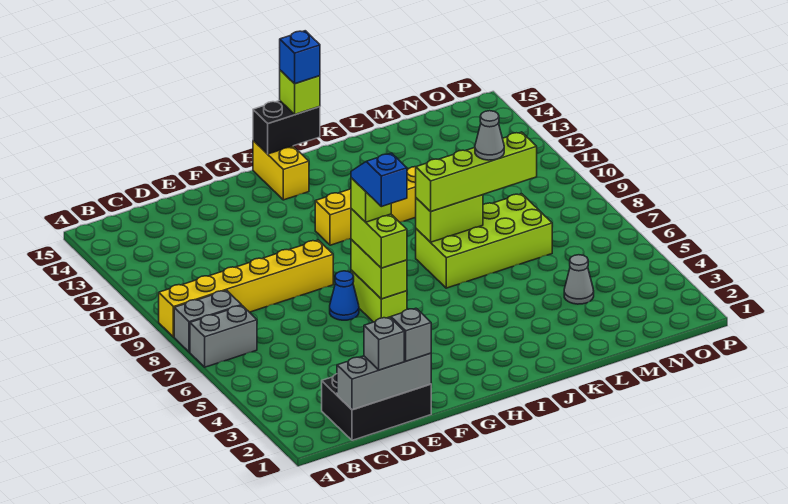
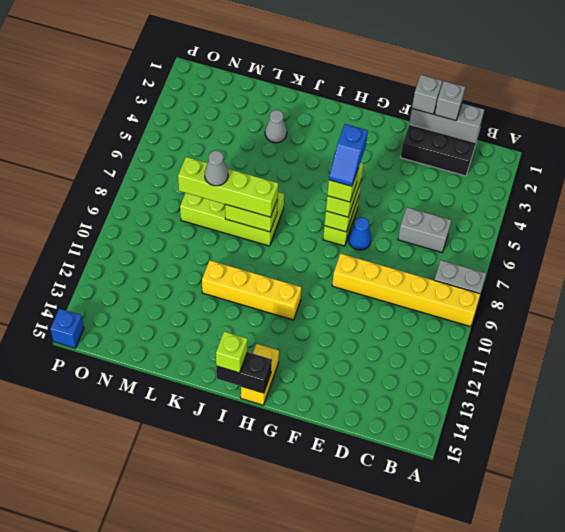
grey brick A7:B7 level 1 -> grey brick C6:D6 level 1
blue brick I15 level 4 -> blue brick P15 level 1
grey cone M4 level 1 -> grey cone K3 level 1

